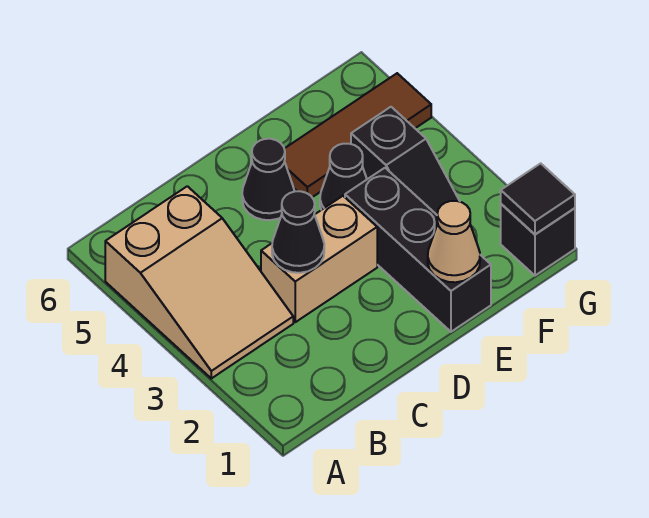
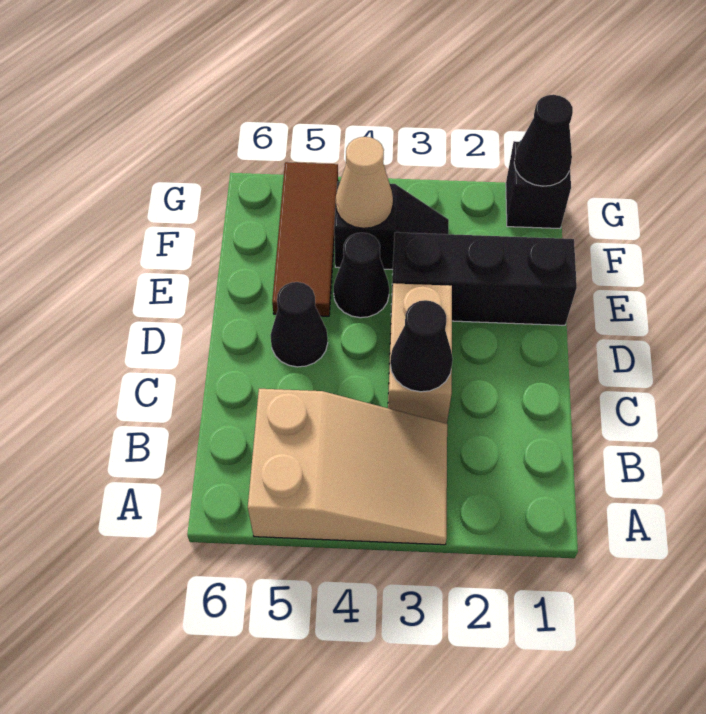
tan cone E1 level 2 -> tan cone F4 level 2
black tile G1 level 2 -> black cone G1 level 2

